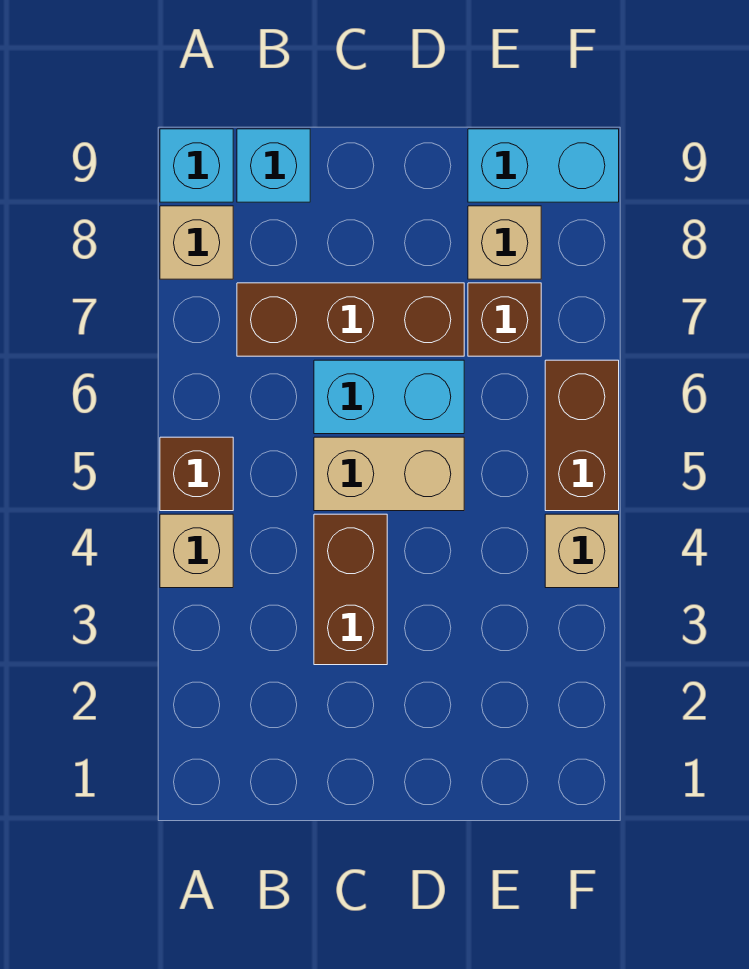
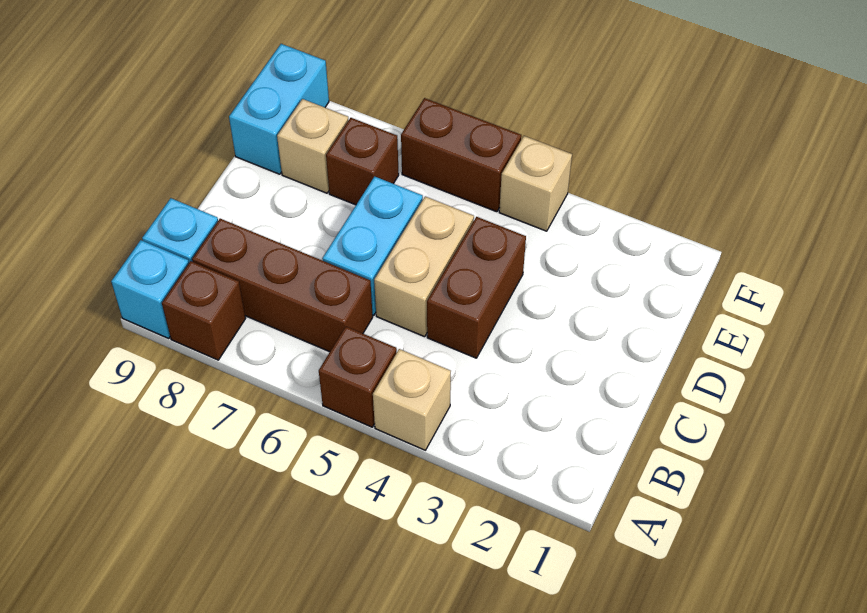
tan brick A8 level 1 -> brown brick A8 level 1
brown brick B7:D7 level 1 -> brown brick B6:B8 level 1
brown brick C3:C4 level 1 -> brown brick C4:D4 level 1

